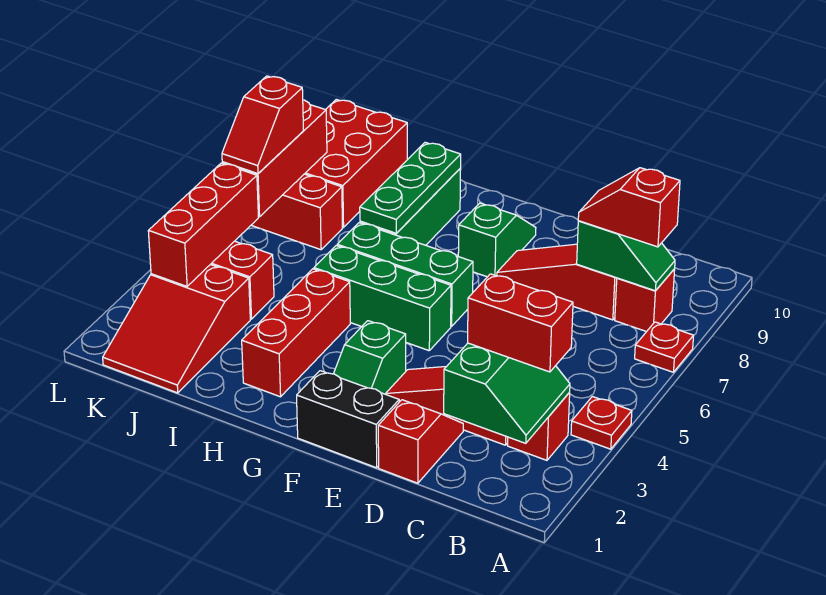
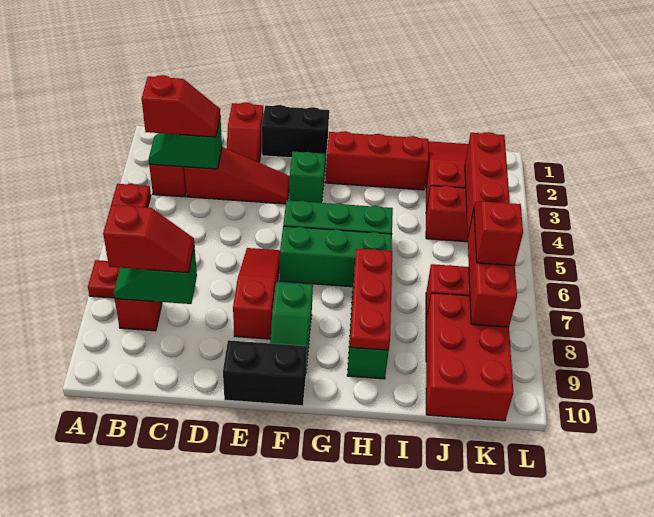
green slope B2:C3 level 2 top C -> green slope B3:C3 level 2 top C
red brick B3:C3 level 3 -> red slope B3:C3 level 3 top B
red slope C8:E8 level 1 top C -> red slope E6:E8 level 1 top 8
none -> black brick E10:F10 level 1
red brick H2:H4 level 1 -> red brick G2:I2 level 1
green plate H7:H9 level 2 -> red plate H7:H9 level 2

